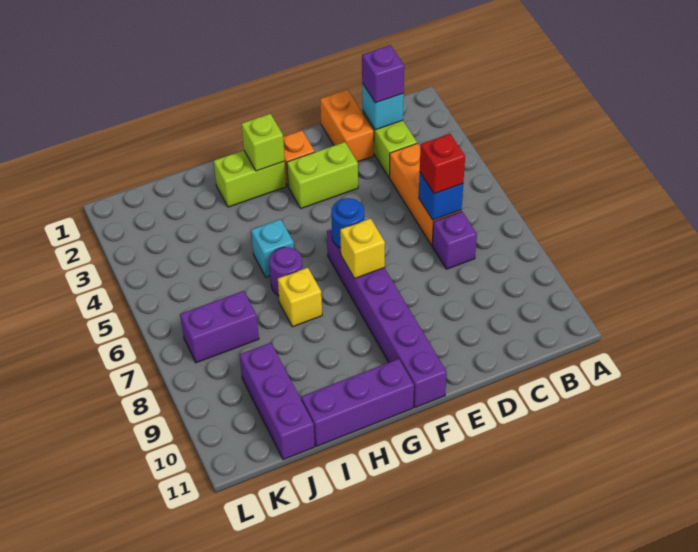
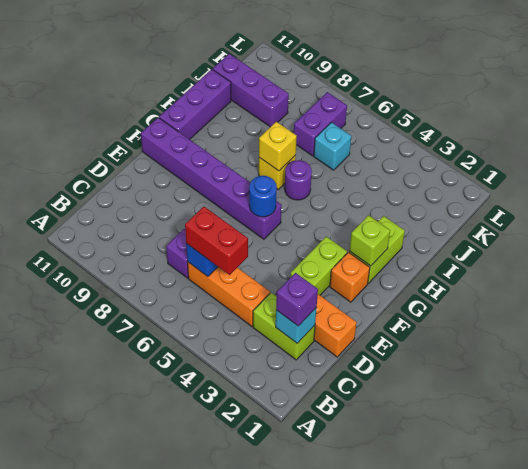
red brick C6 level 3 -> red brick C5:C6 level 3
yellow brick F7 level 2 -> yellow brick H7 level 2
cyan brick H5 level 1 -> cyan brick J6 level 1

